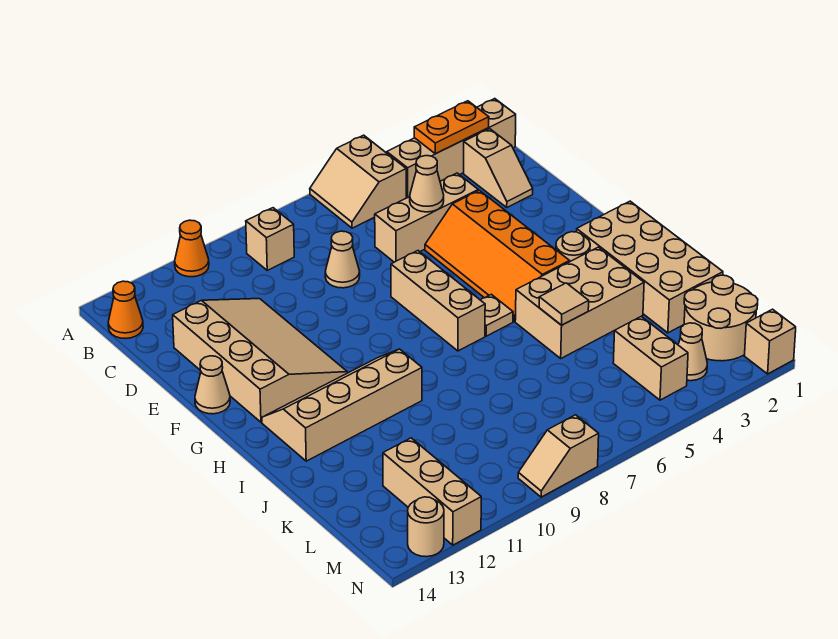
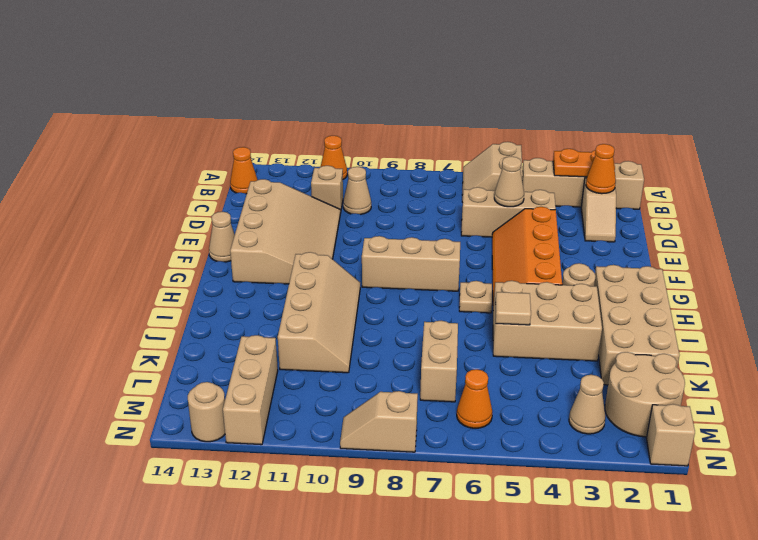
tan brick B9 level 1 -> tan brick C11 level 1
none -> orange cone C2 level 2
tan cone D8 level 1 -> tan cone C10 level 1
tan brick F7:H7 level 1 -> tan brick G7:G9 level 1
tan slope H10:I13 level 1 top I -> tan slope H10:K11 level 1 top 11
tan brick L4:M4 level 1 -> tan brick K7:L7 level 1
none -> orange cone M6 level 1

